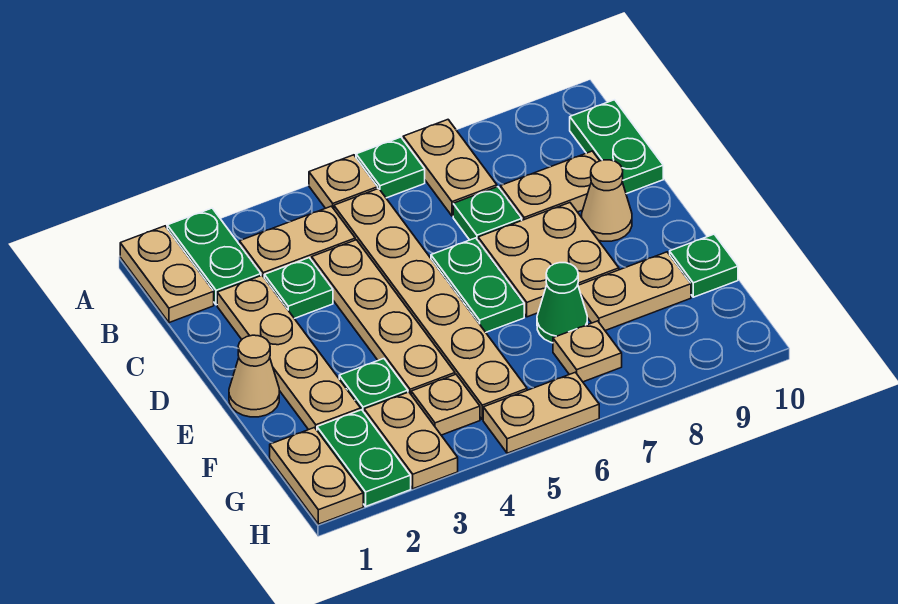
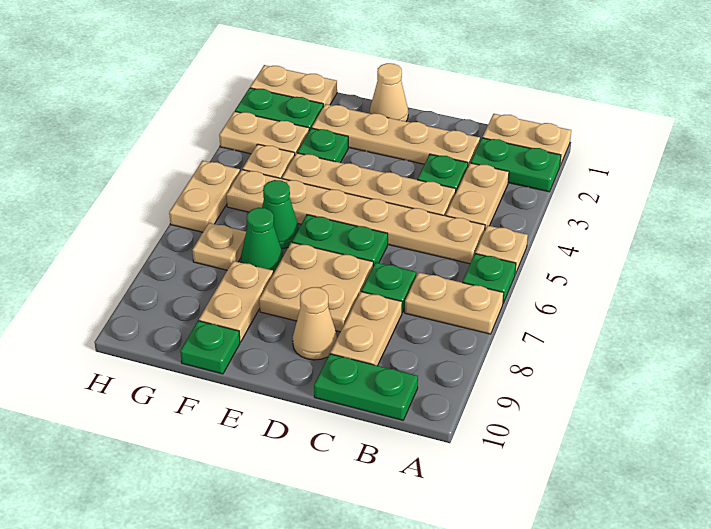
none -> green cone F6 level 1

